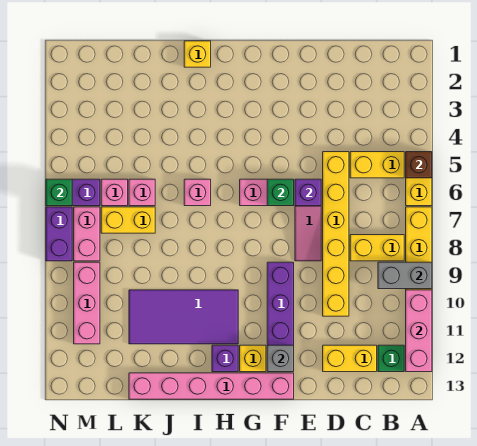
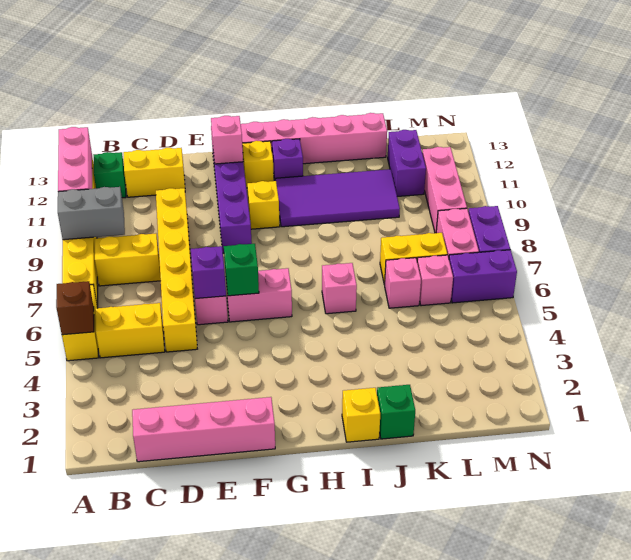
none -> pink brick C1:F1 level 1
grey brick F12 level 2 -> pink brick F12 level 2
none -> yellow brick G10 level 1
none -> purple brick L11:L12 level 1
green brick N6 level 2 -> green brick J1 level 1

